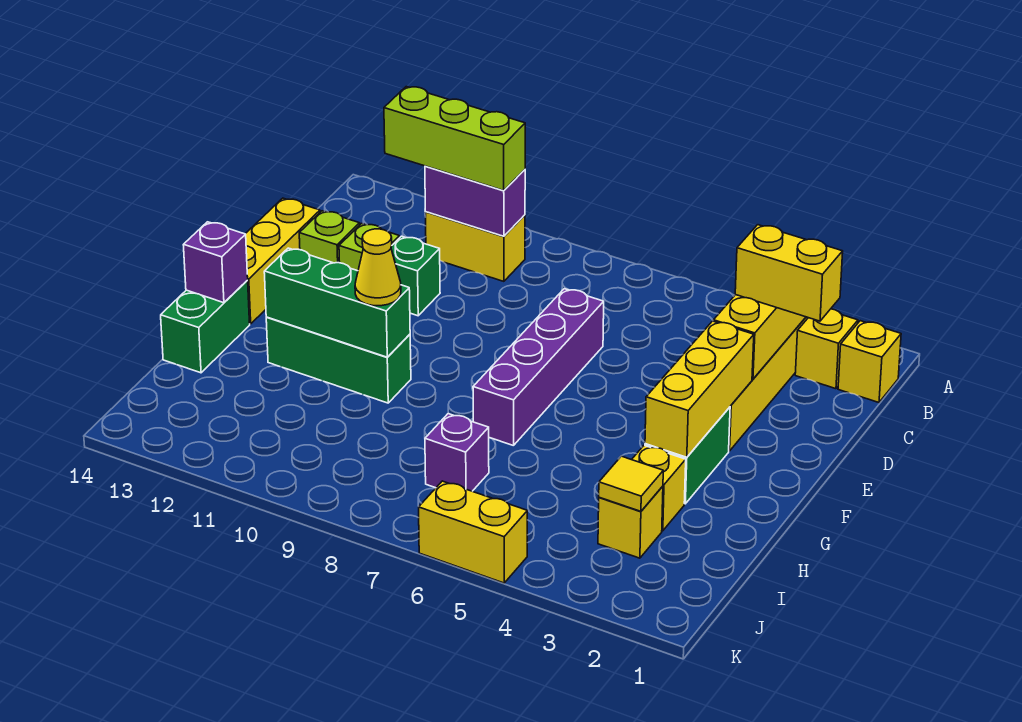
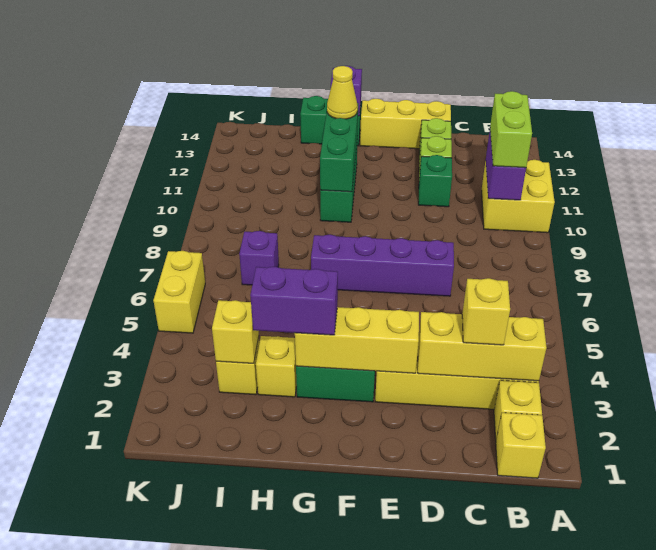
yellow brick B10:B11 level 1 -> yellow brick A10:B11 level 1
lime brick B10:B12 level 3 -> lime brick B10:B11 level 3
yellow brick C2:C3 level 3 -> yellow brick C3 level 3
none -> purple brick G3:H3 level 3
yellow cone G10 level 3 -> yellow cone G12 level 3
yellow tile I3 level 2 -> yellow brick I3 level 2

